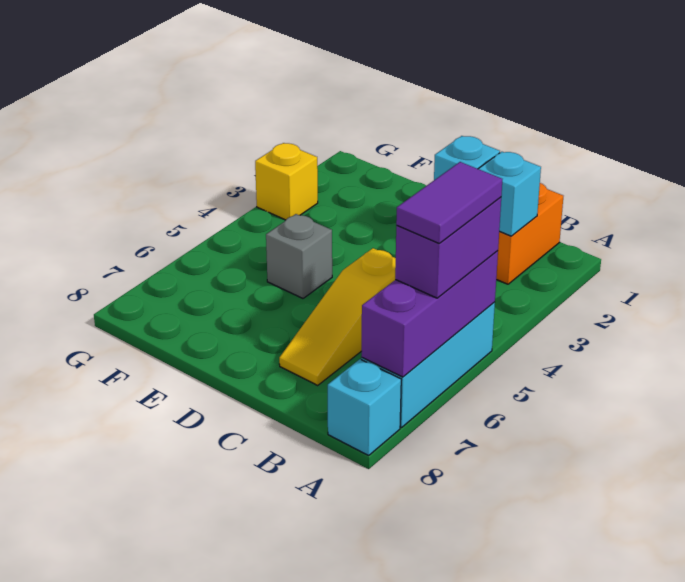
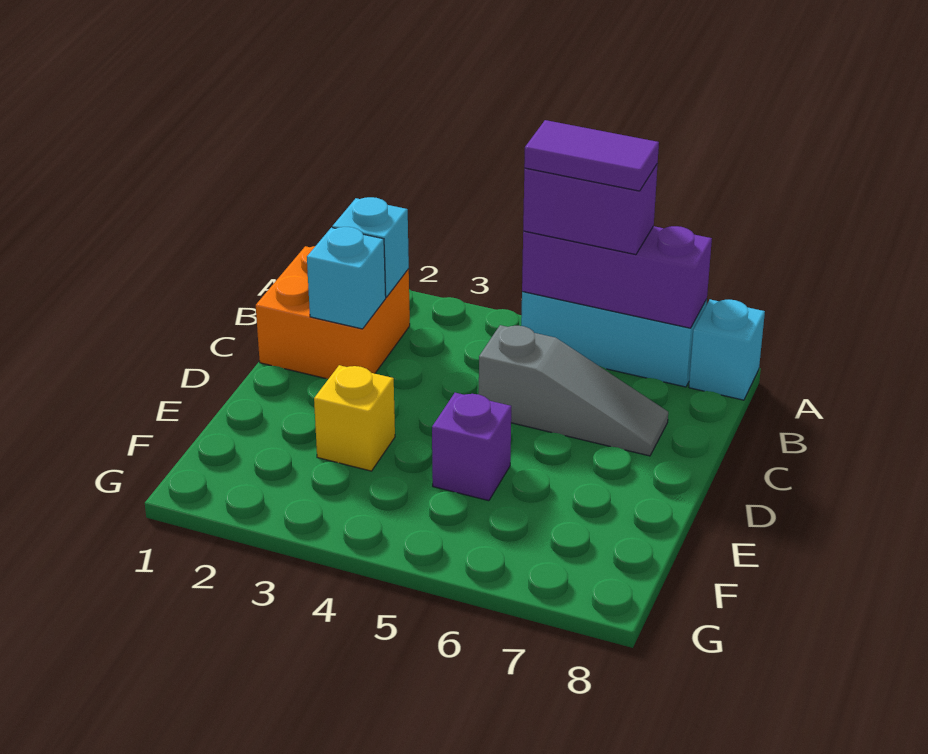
yellow slope C5:C7 level 1 top 5 -> grey slope C5:C7 level 1 top 5
grey brick E5 level 1 -> purple brick E5 level 1
yellow brick G3 level 1 -> yellow brick E3 level 1

